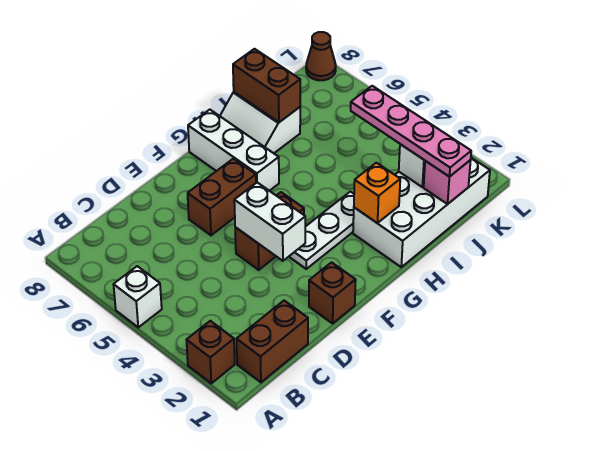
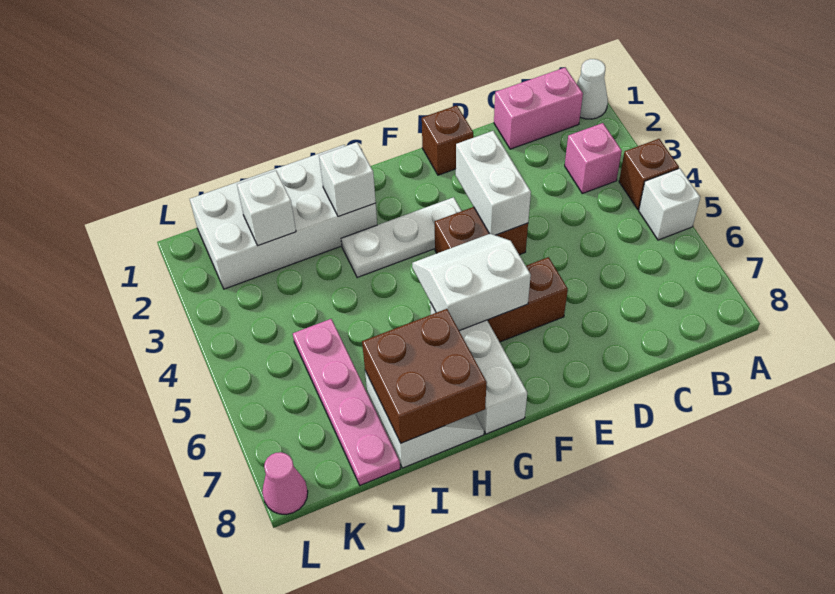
none -> white cone A1 level 1
brown brick A2 level 1 -> brown brick A4 level 1
brown brick B1:C1 level 1 -> pink brick B1:C1 level 1
none -> white slope F5:G6 level 2 top 6
orange brick H2 level 2 -> white brick H2 level 2
brown brick I7:I8 level 2 -> brown brick H7:I8 level 2
pink brick J1 level 2 -> pink brick B3 level 1
pink plate J1:J4 level 3 -> pink plate J5:J8 level 1
brown cone L8 level 1 -> pink cone L8 level 1

